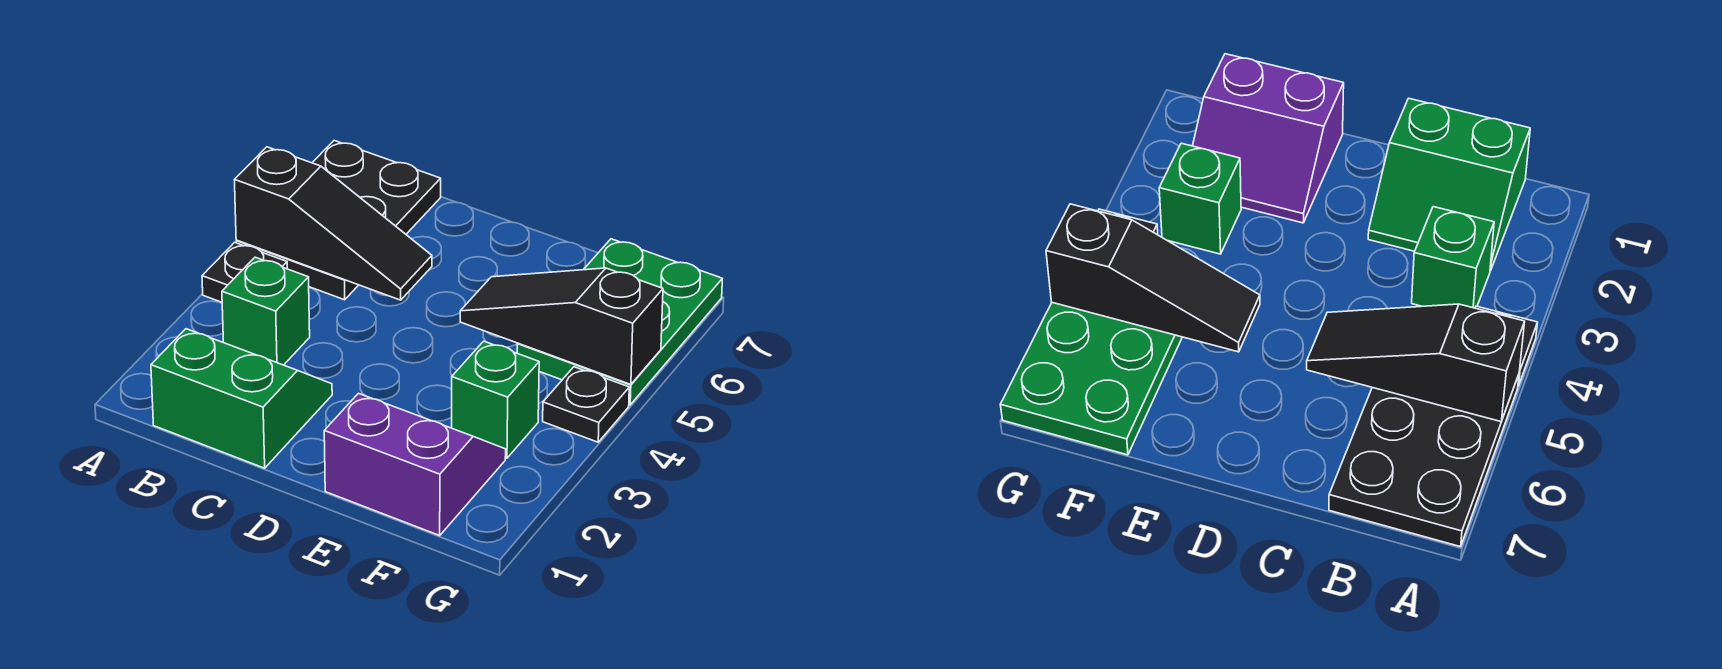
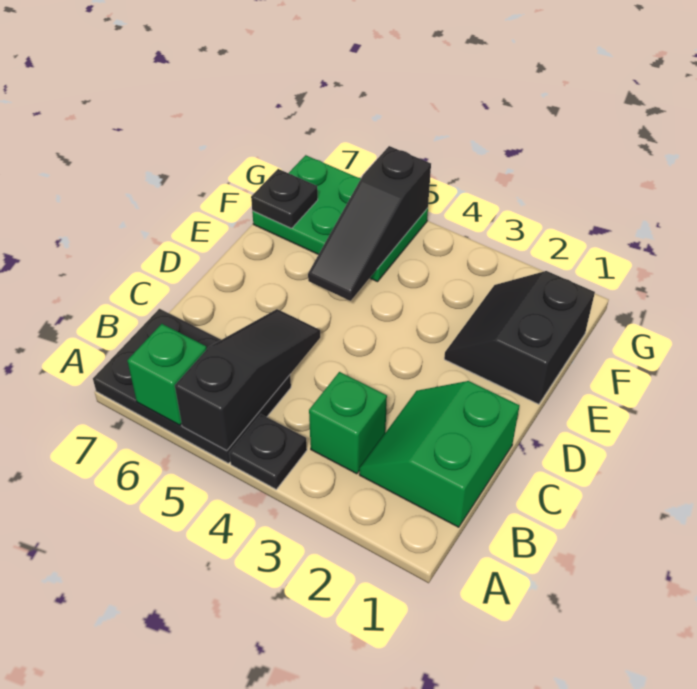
purple slope E1:F2 level 1 top 1 -> black slope E1:F2 level 1 top 1
green brick F3 level 1 -> green brick A6 level 2
black plate G4 level 1 -> black plate F7 level 2

